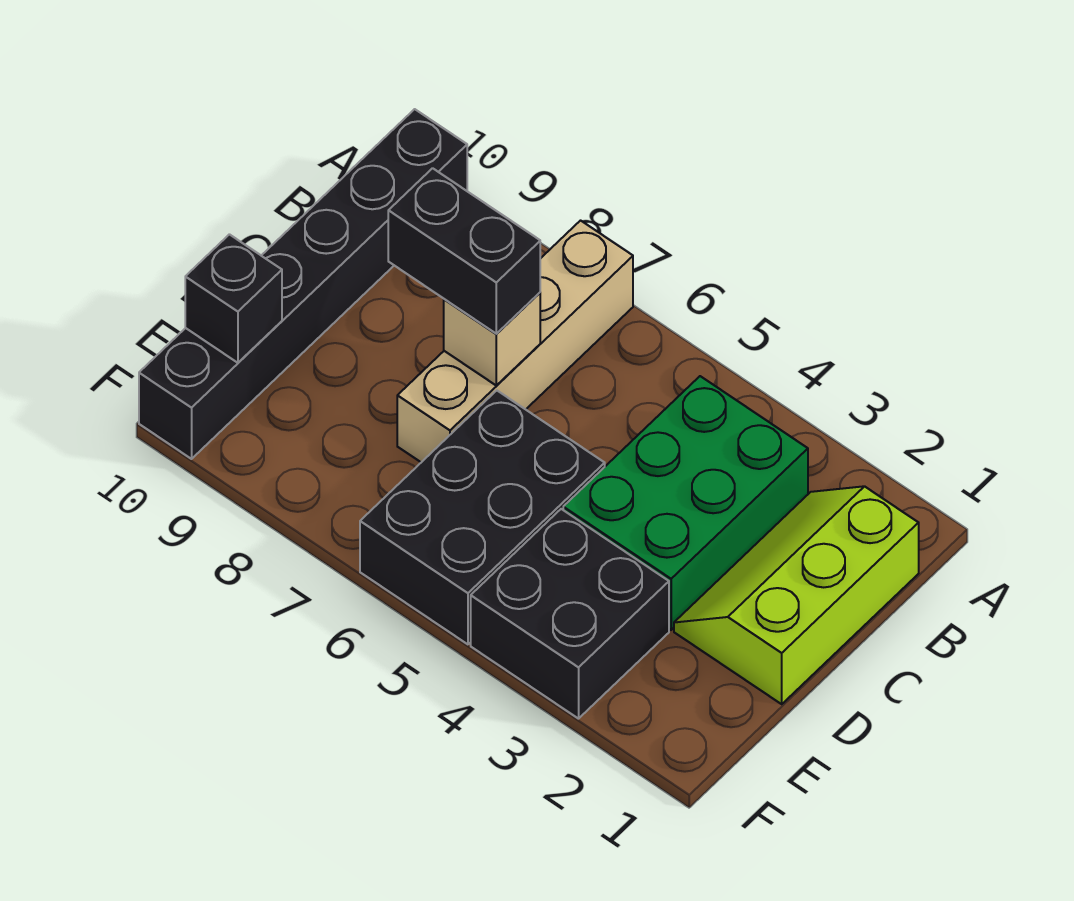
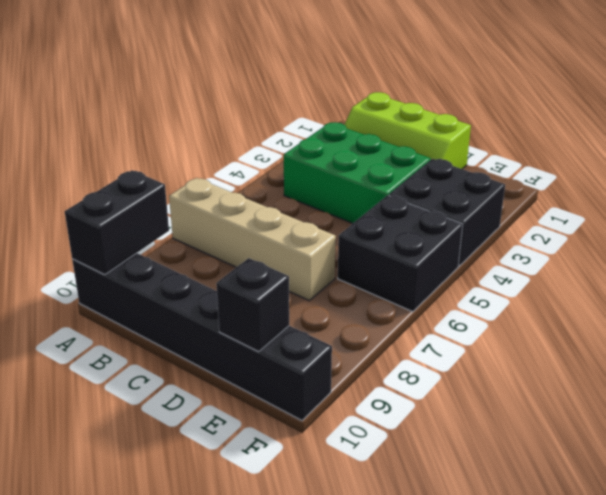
tan brick C7 level 2 -> none
black brick C7:C8 level 3 -> black brick A9:A10 level 2
black brick D5:F6 level 1 -> black brick E5:F6 level 1

